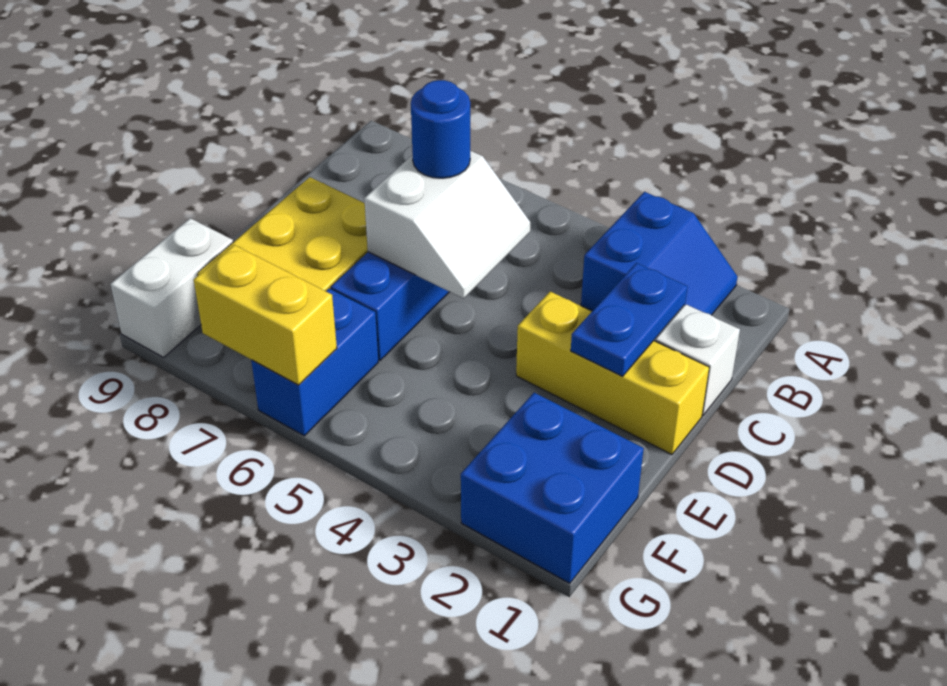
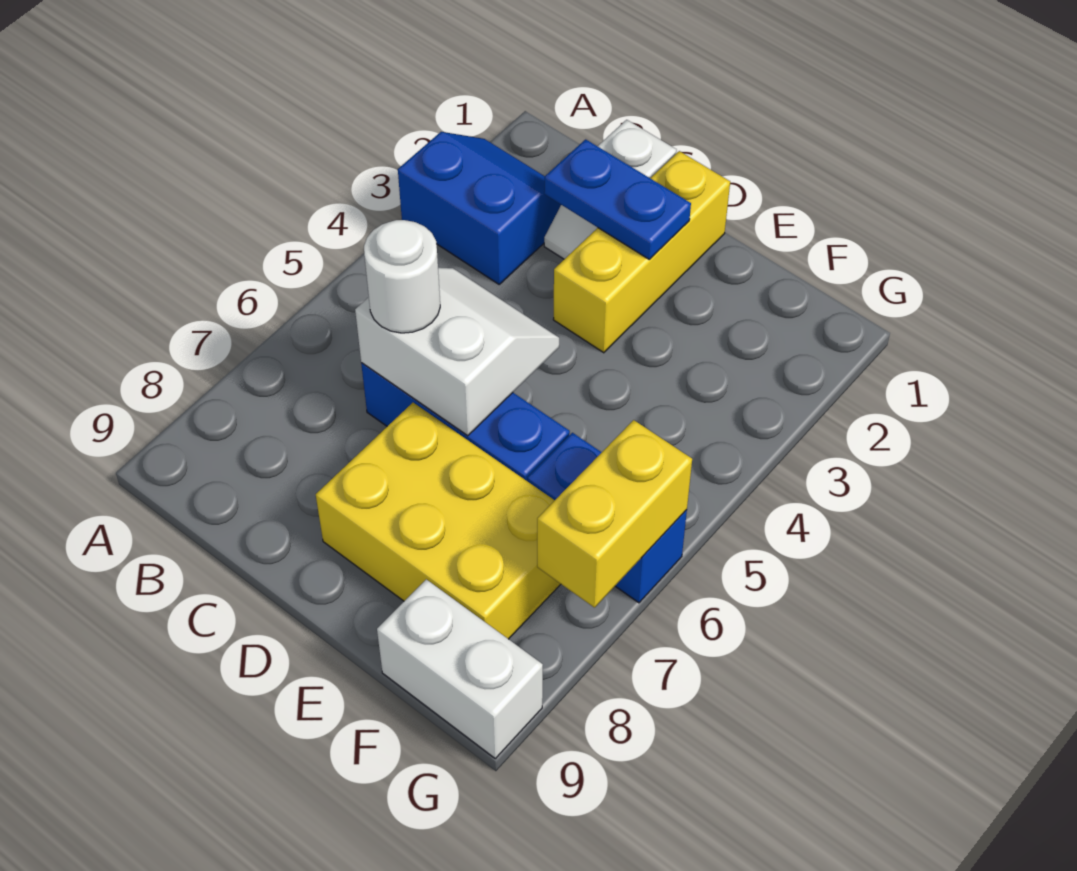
blue round brick C6 level 3 -> white round brick C6 level 3
blue brick F1:G2 level 1 -> none

